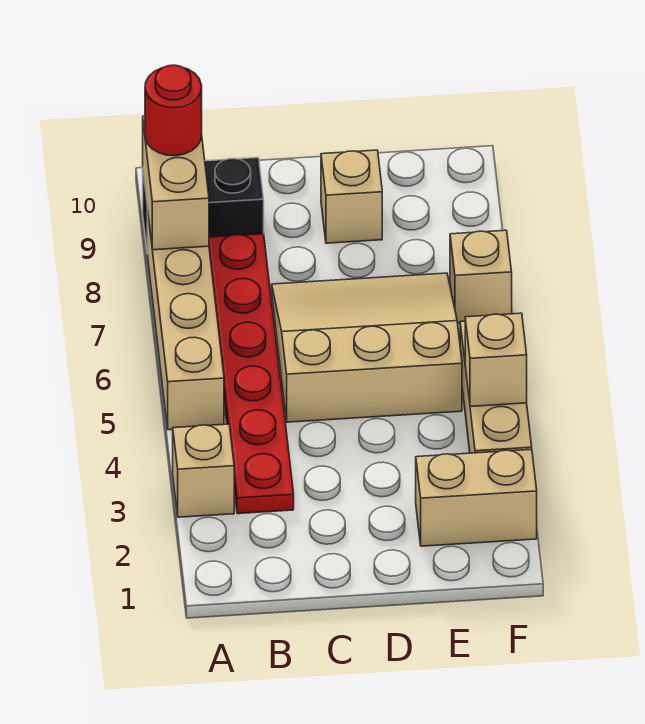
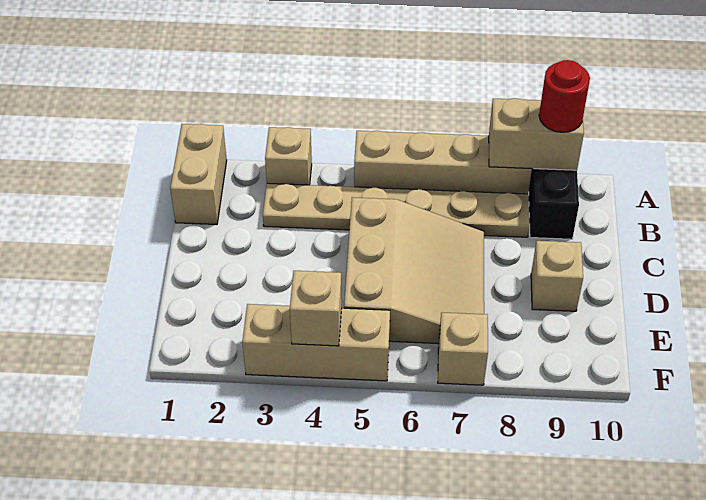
red plate B3:B8 level 1 -> tan plate B3:B8 level 1
tan brick E2:F2 level 1 -> tan brick A1:B1 level 1

